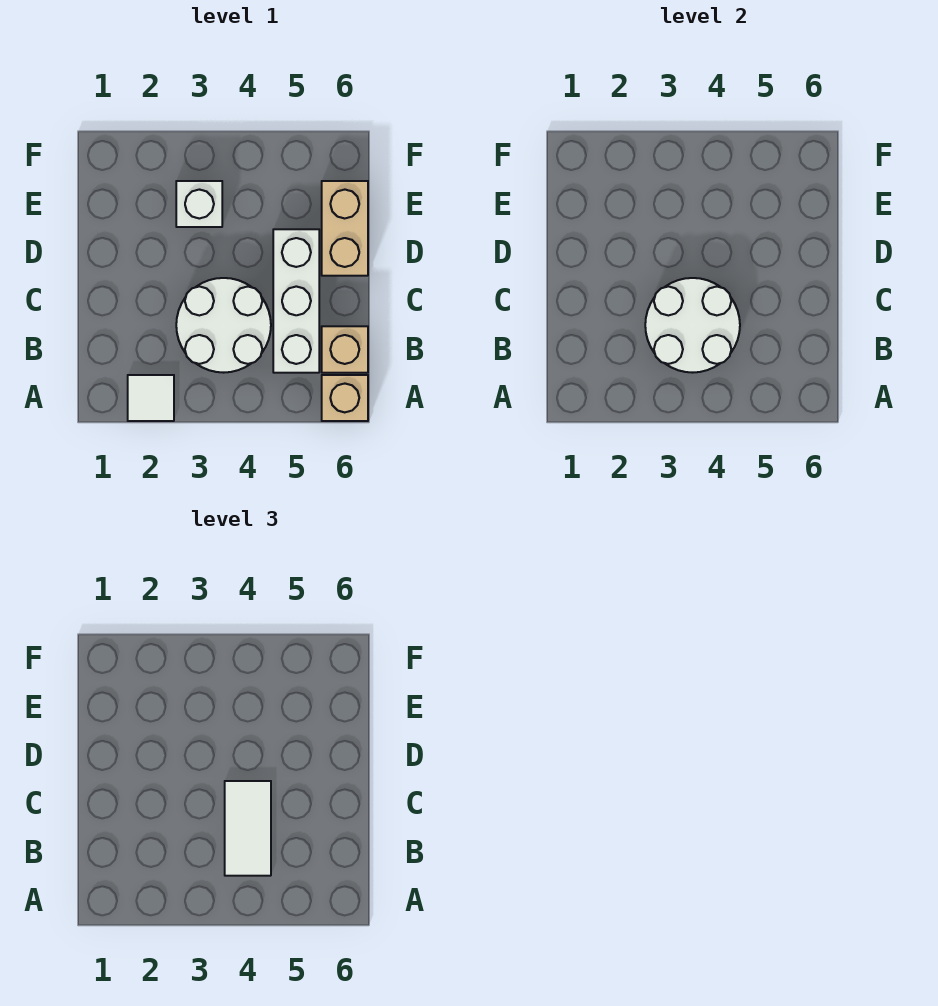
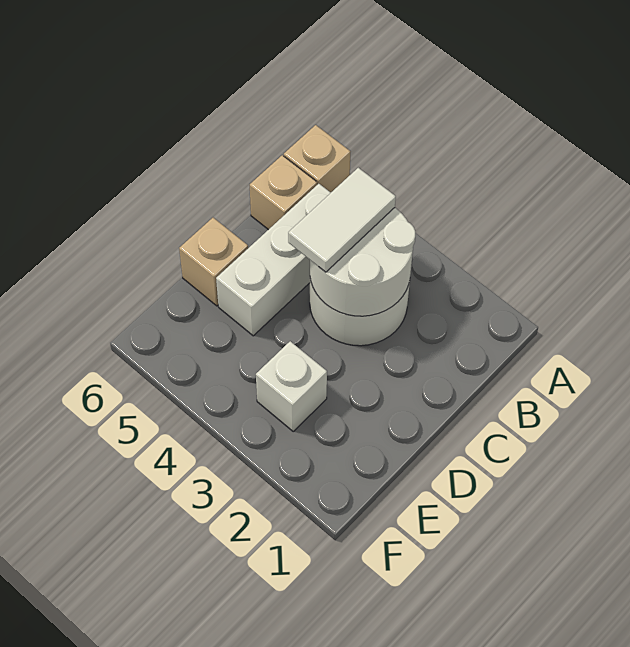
white tile A2 level 1 -> none
tan brick D6:E6 level 1 -> tan brick D6 level 1

